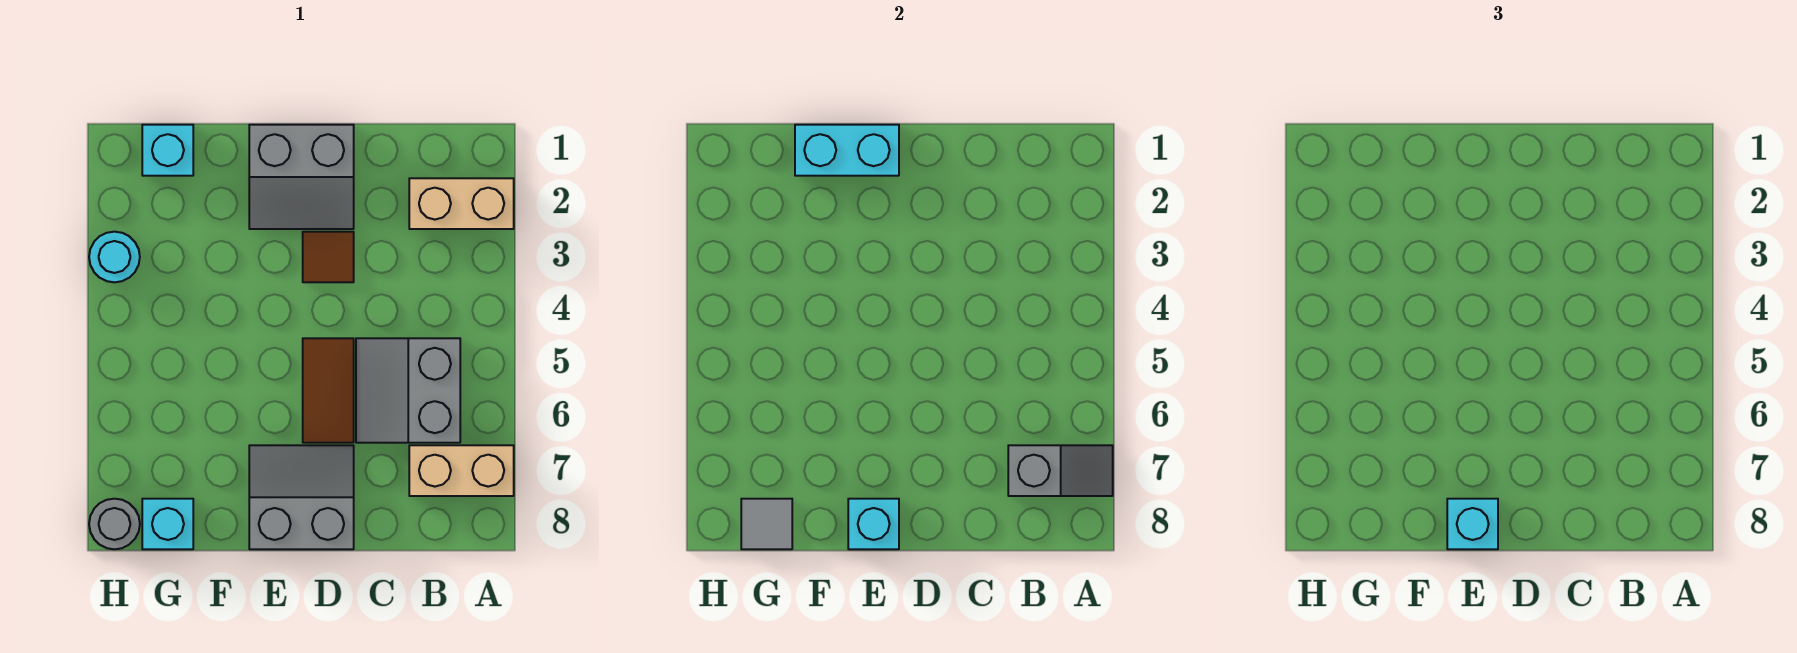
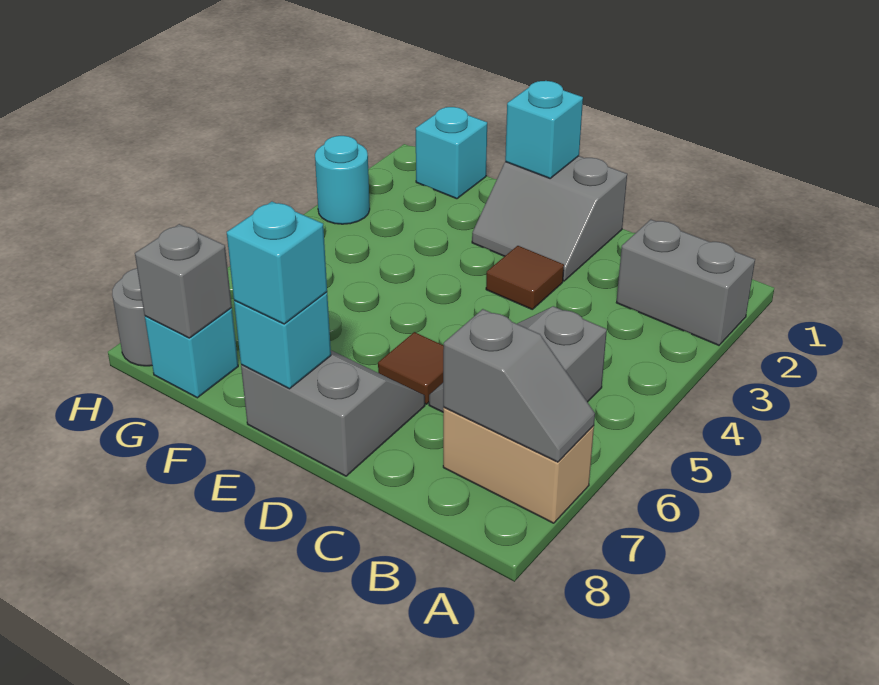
tan brick A2:B2 level 1 -> grey brick A2:B2 level 1
brown tile D5:D6 level 1 -> brown tile D6 level 1
cyan brick E1:F1 level 2 -> cyan brick E1 level 2
grey tile G8 level 2 -> grey brick G8 level 2

